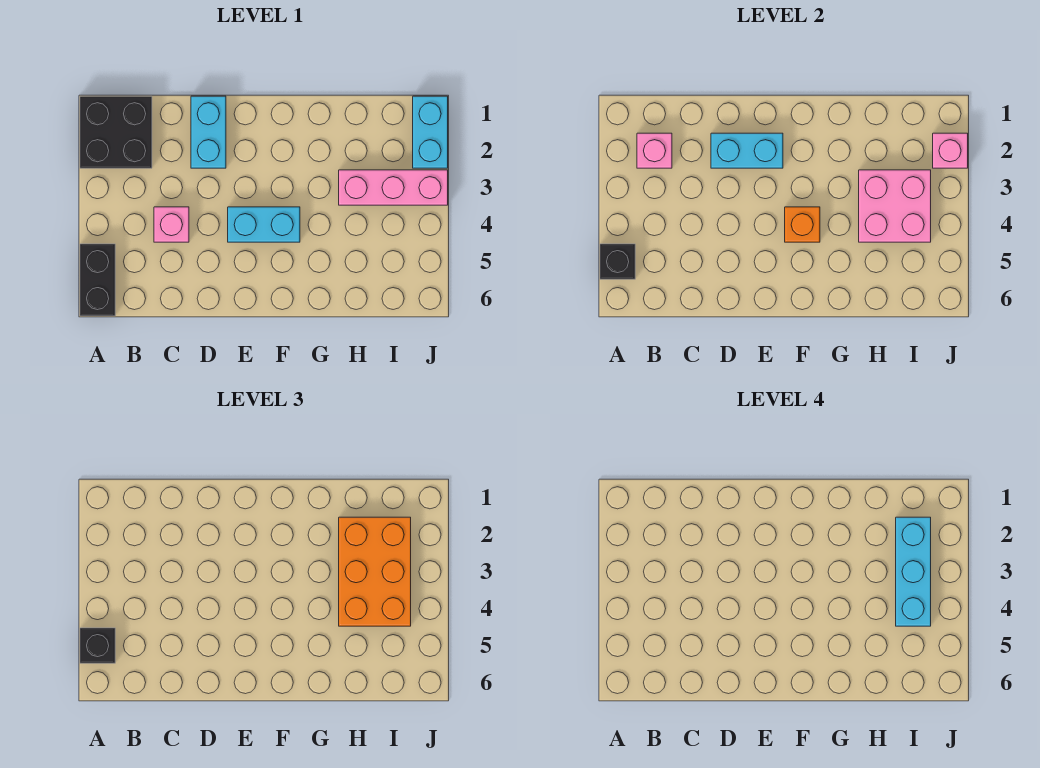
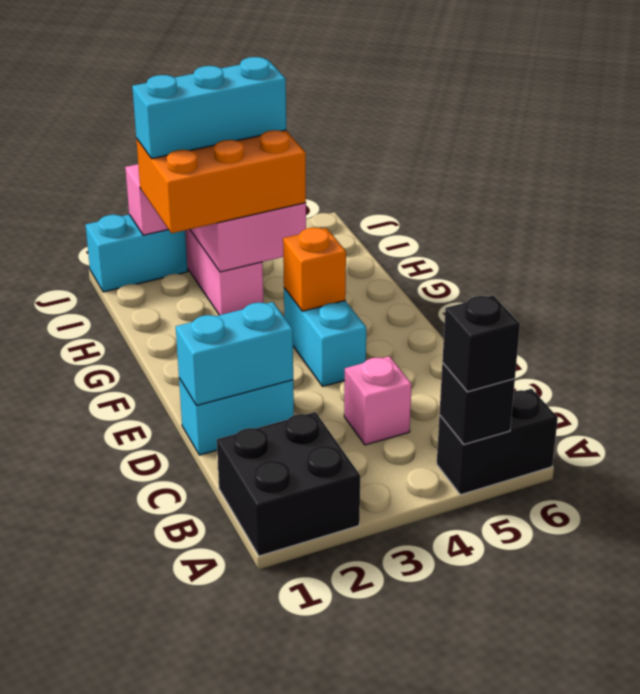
pink brick B2 level 2 -> none
cyan brick D2:E2 level 2 -> cyan brick D1:D2 level 2

